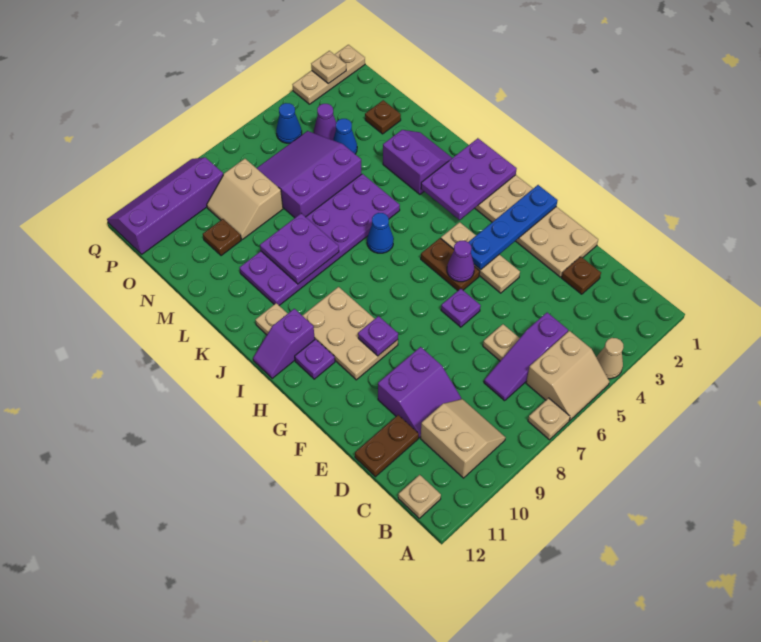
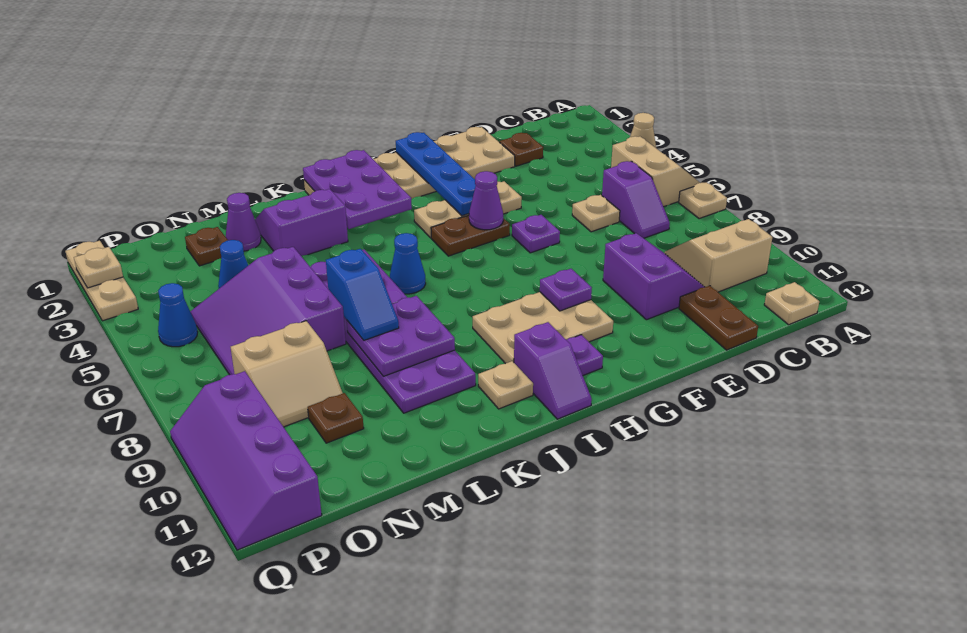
purple slope C5:C7 level 1 top 5 -> purple slope C6:C7 level 1 top 6
none -> blue slope L7:L8 level 3 top 7
purple cone O4 level 1 -> purple cone M2 level 1

